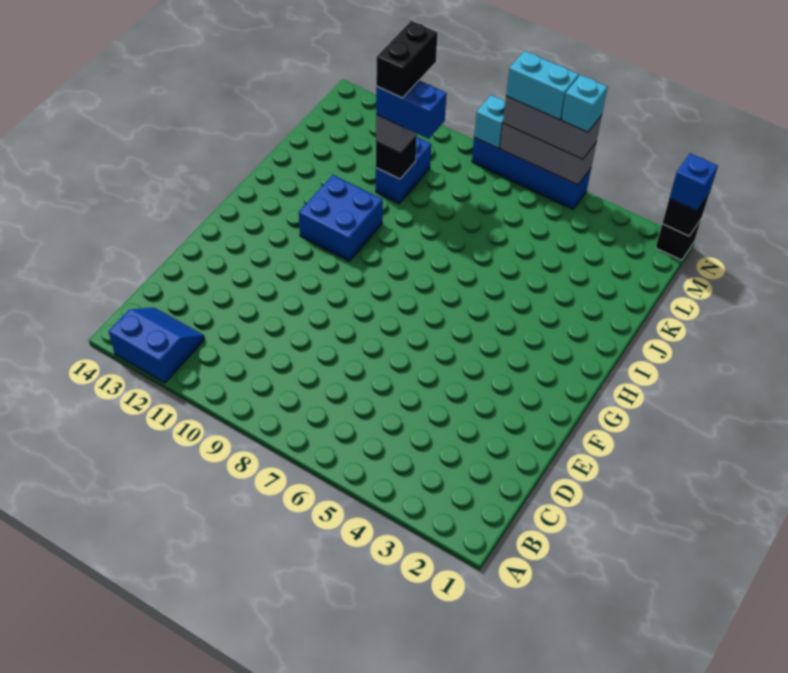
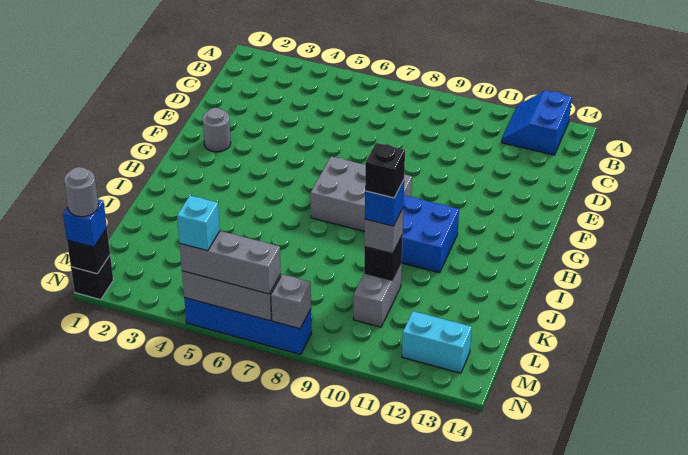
blue slope A12:B13 level 1 top A -> blue slope A12:B13 level 1 top 13
none -> grey round brick F2 level 1
none -> grey brick G7:H9 level 1
blue brick K9:K10 level 4 -> blue brick K10 level 4
blue brick K10:L10 level 1 -> grey brick K10:L10 level 1
black brick K10:L10 level 5 -> black brick K10 level 5
none -> grey round brick N1 level 4
cyan brick N6:N7 level 4 -> cyan brick M12:M13 level 1
cyan brick N8 level 2 -> grey brick N8 level 2

